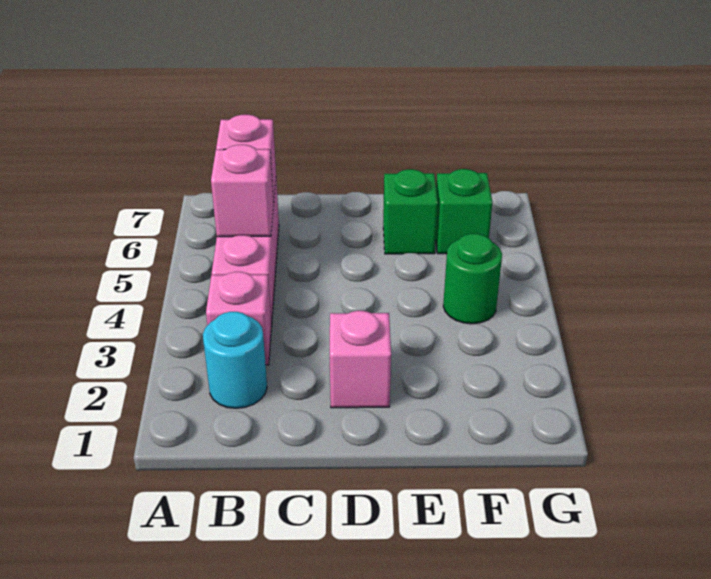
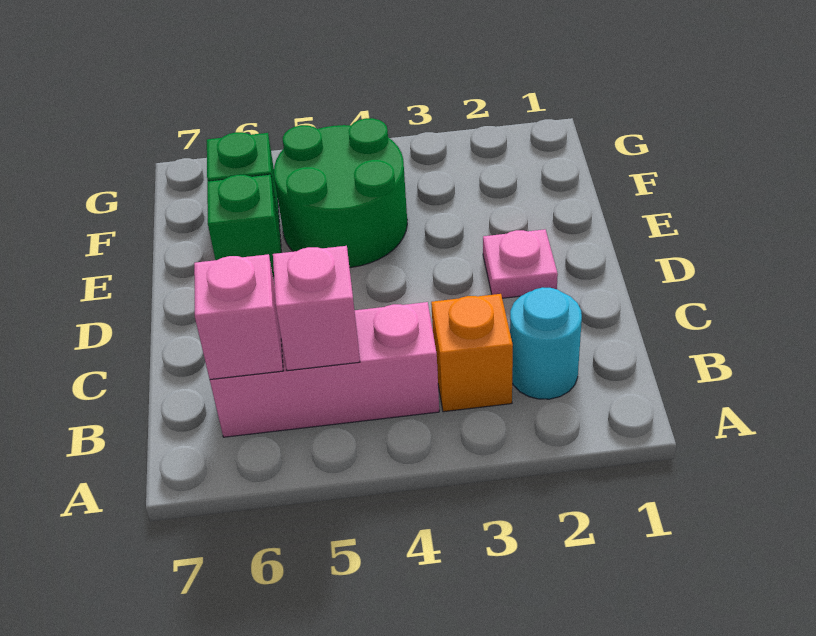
pink brick B3 level 1 -> orange brick B3 level 1
pink brick D2 level 1 -> pink plate D2 level 1
green round brick F4 level 1 -> green round brick E4:F5 level 1

